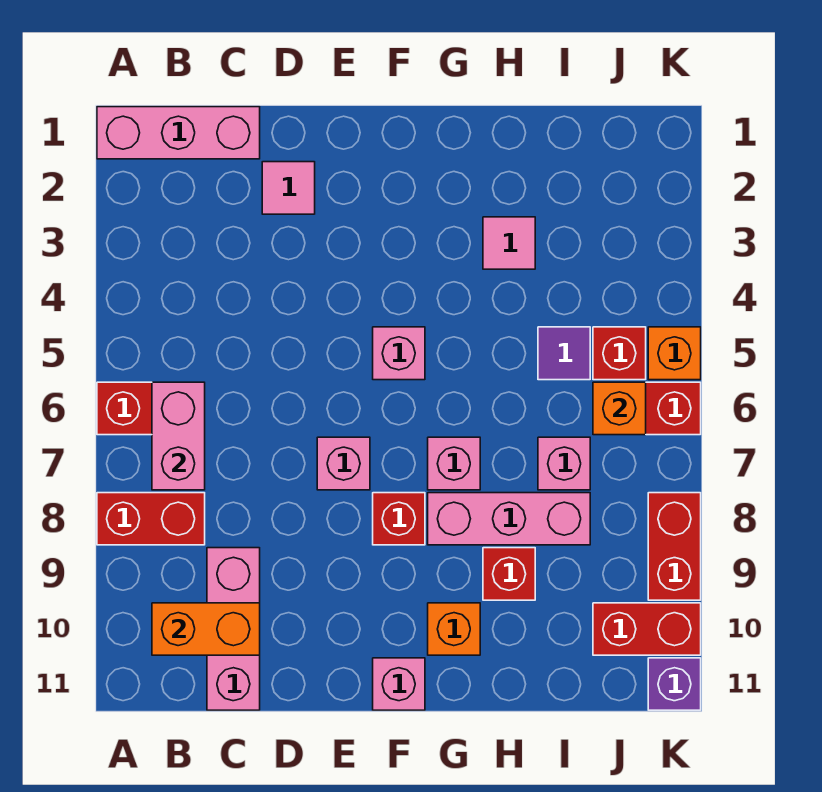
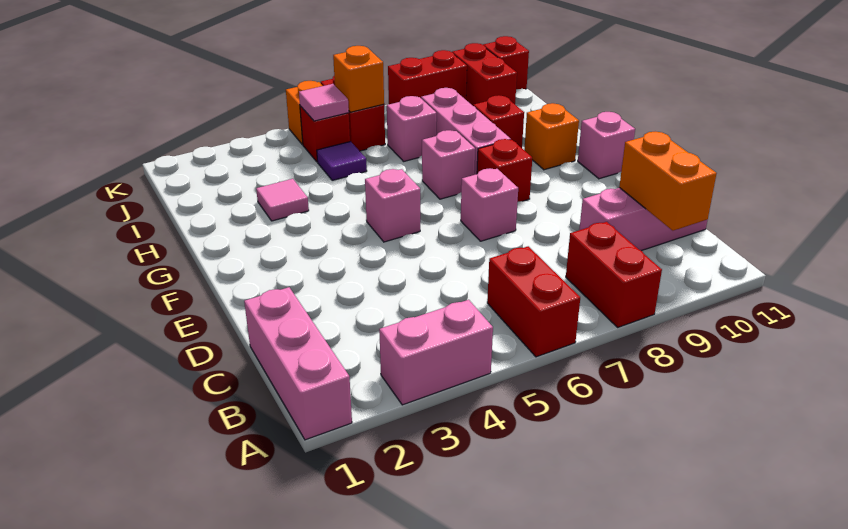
pink brick B6:B7 level 2 -> pink brick A3:A4 level 1
pink tile D2 level 1 -> pink tile J5 level 2
purple brick K11 level 1 -> red brick K11 level 1

